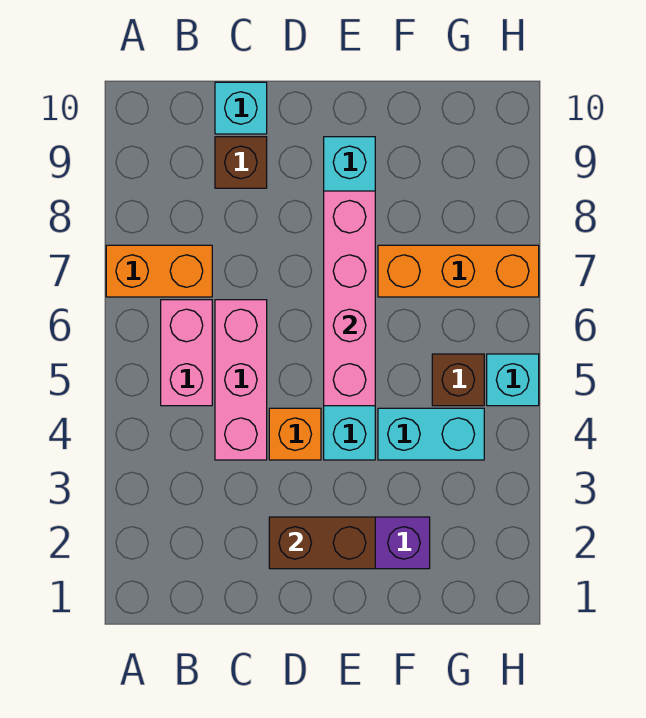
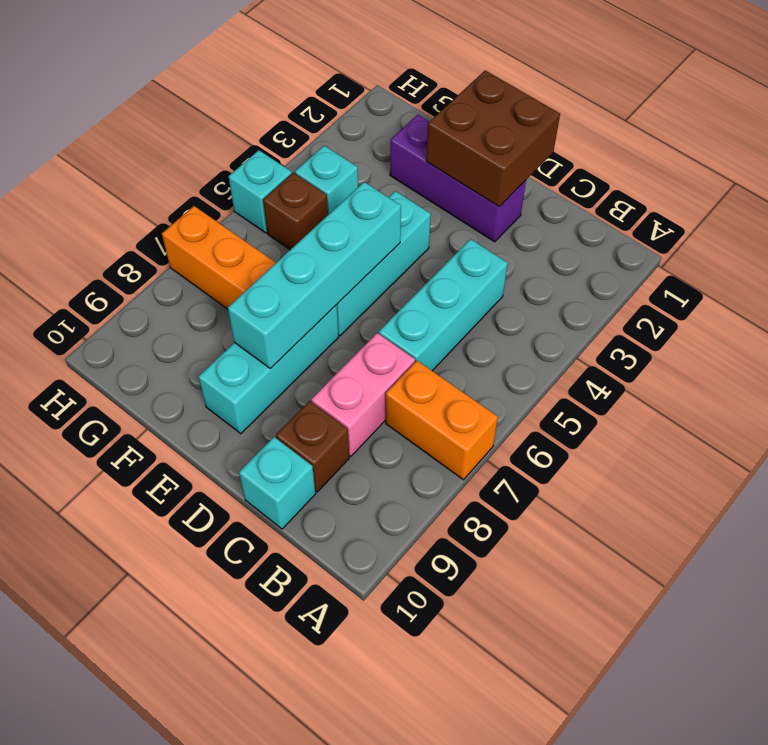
pink brick B5:B6 level 1 -> pink brick C7:C8 level 1
pink brick C4:C6 level 1 -> cyan brick C4:C6 level 1
brown brick D2:E2 level 2 -> brown brick D1:E2 level 2
orange brick D4 level 1 -> none
pink brick E5:E8 level 2 -> cyan brick E5:E8 level 2
cyan brick F4:G4 level 1 -> cyan brick G4 level 1

